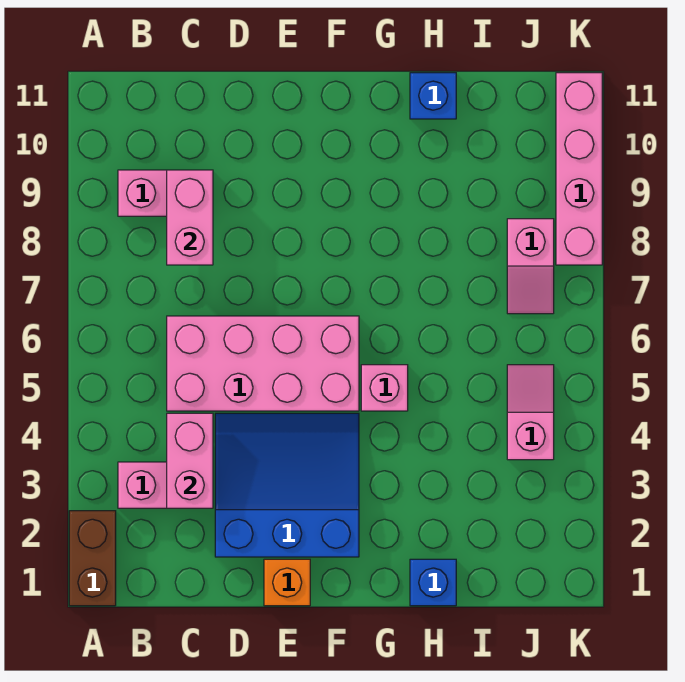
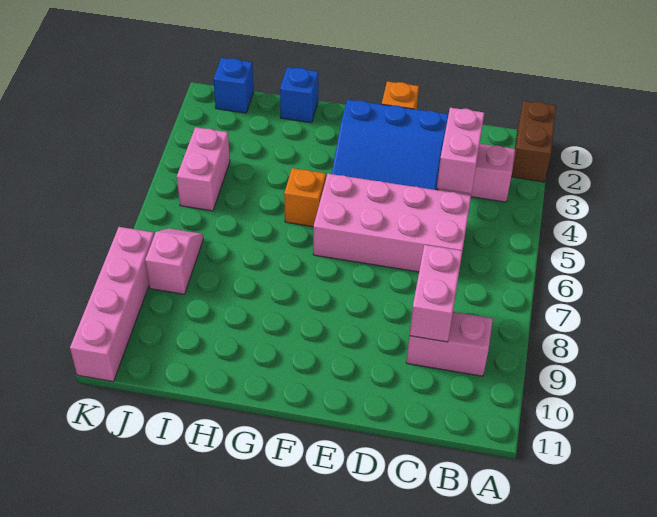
pink brick G5 level 1 -> orange brick G5 level 1
blue brick H11 level 1 -> blue brick J1 level 1
pink slope J4:J5 level 1 top 4 -> pink brick J4:J5 level 1

